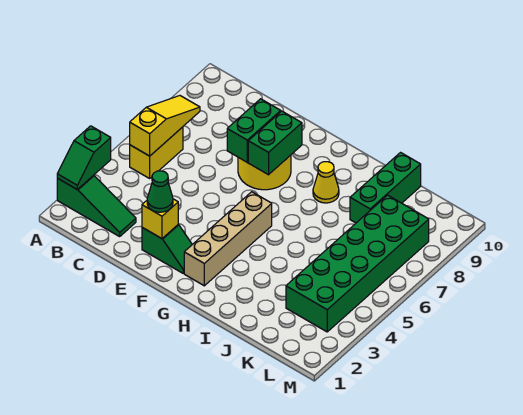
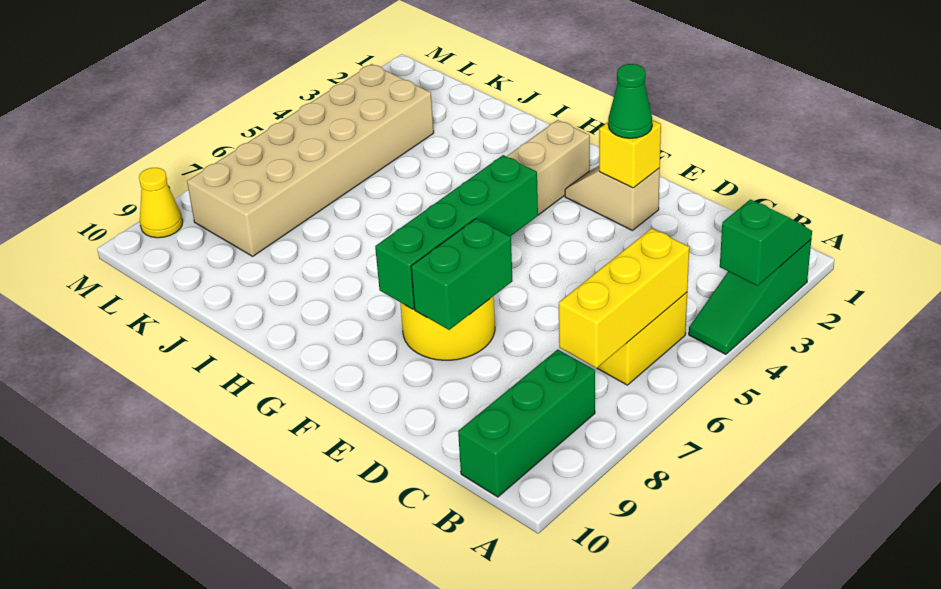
green slope A2:C2 level 1 top A -> green slope A2:A4 level 1 top 2
yellow slope B5:B7 level 2 top 5 -> yellow brick B5:B7 level 2
green slope E2:F2 level 1 top E -> tan slope E2:F2 level 1 top E
green brick F7:F8 level 2 -> green brick F5:F8 level 2
yellow cone H8 level 1 -> yellow cone M9 level 1
green brick J8:J10 level 1 -> green brick B8:B10 level 1
green brick K3:L8 level 1 -> tan brick K3:L8 level 1

